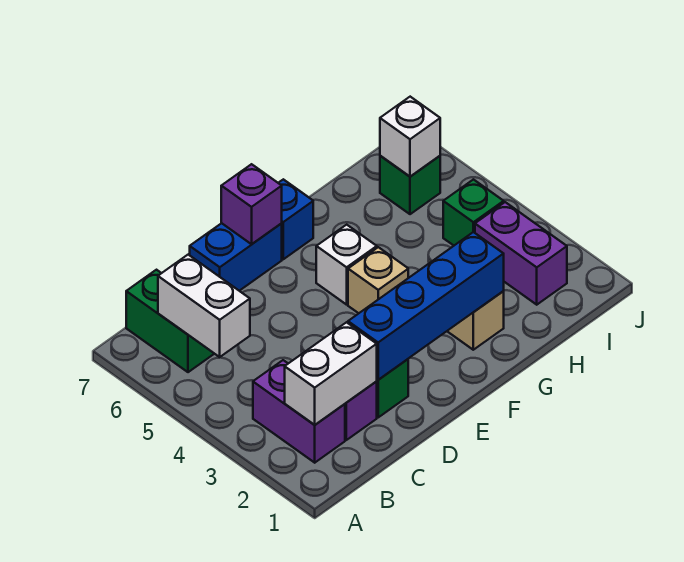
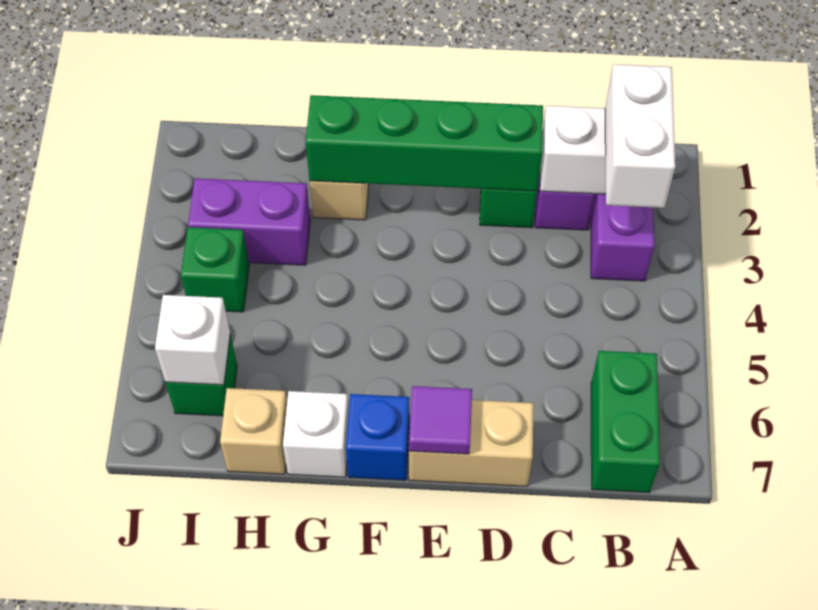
white brick B5:B6 level 2 -> white brick B2:B3 level 3
blue brick D2:G2 level 2 -> green brick D2:G2 level 2
blue brick D7:E7 level 1 -> tan brick D7:E7 level 1
purple brick E7 level 2 -> purple tile E7 level 2
tan brick F4 level 1 -> tan brick H7 level 1
white brick F5 level 1 -> white brick G7 level 1
purple brick I2:I3 level 1 -> purple brick H3:I3 level 1

